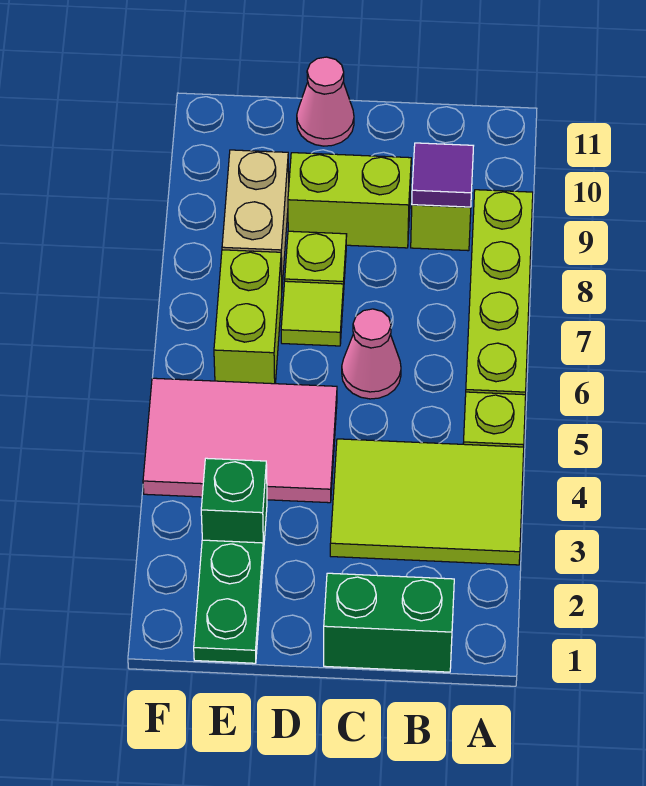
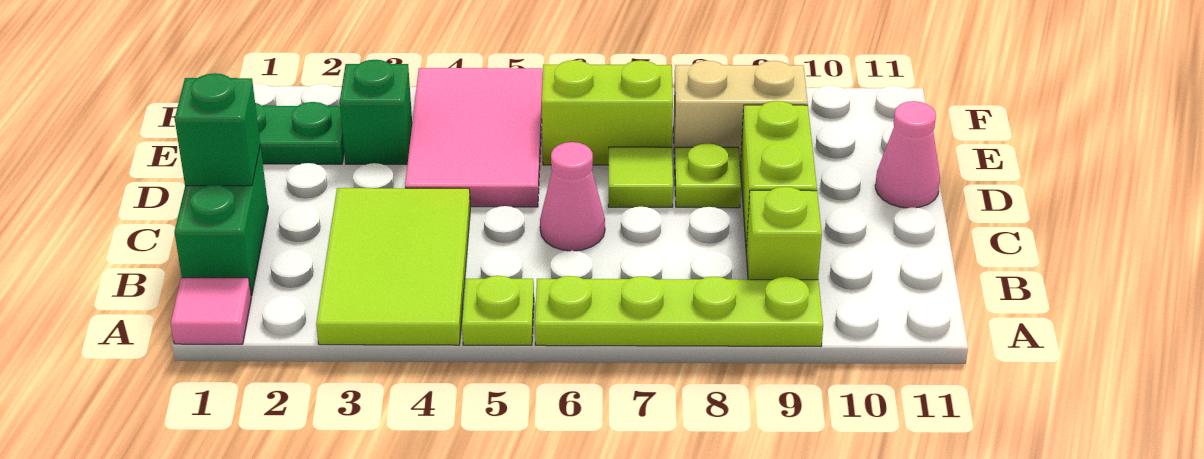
none -> pink tile A1 level 1
purple tile B9 level 2 -> none
none -> green brick C1 level 2

